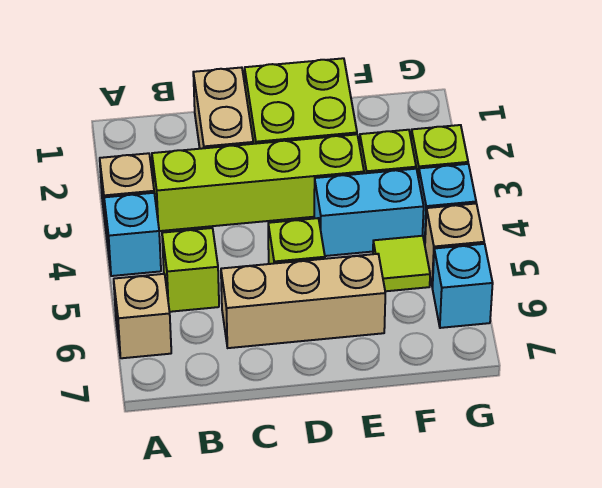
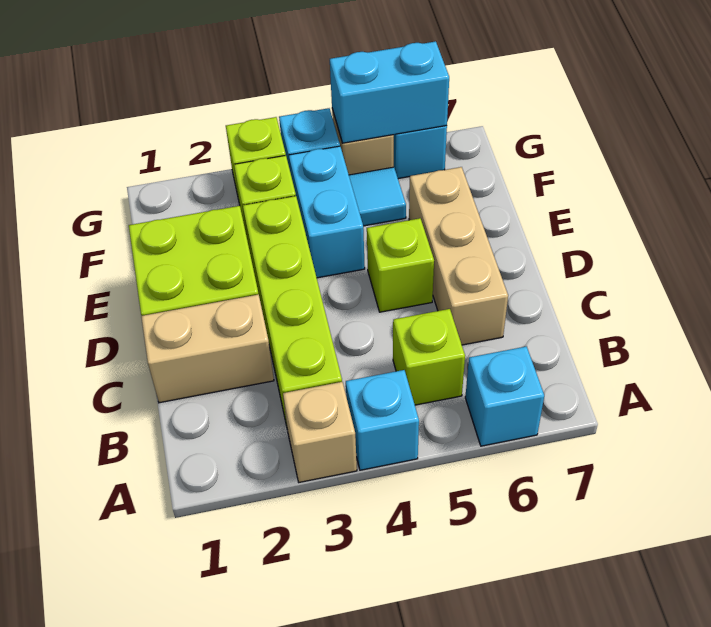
tan brick A6 level 1 -> cyan brick A6 level 1
lime tile F5 level 1 -> cyan tile F5 level 1
none -> cyan brick G5:G6 level 2

